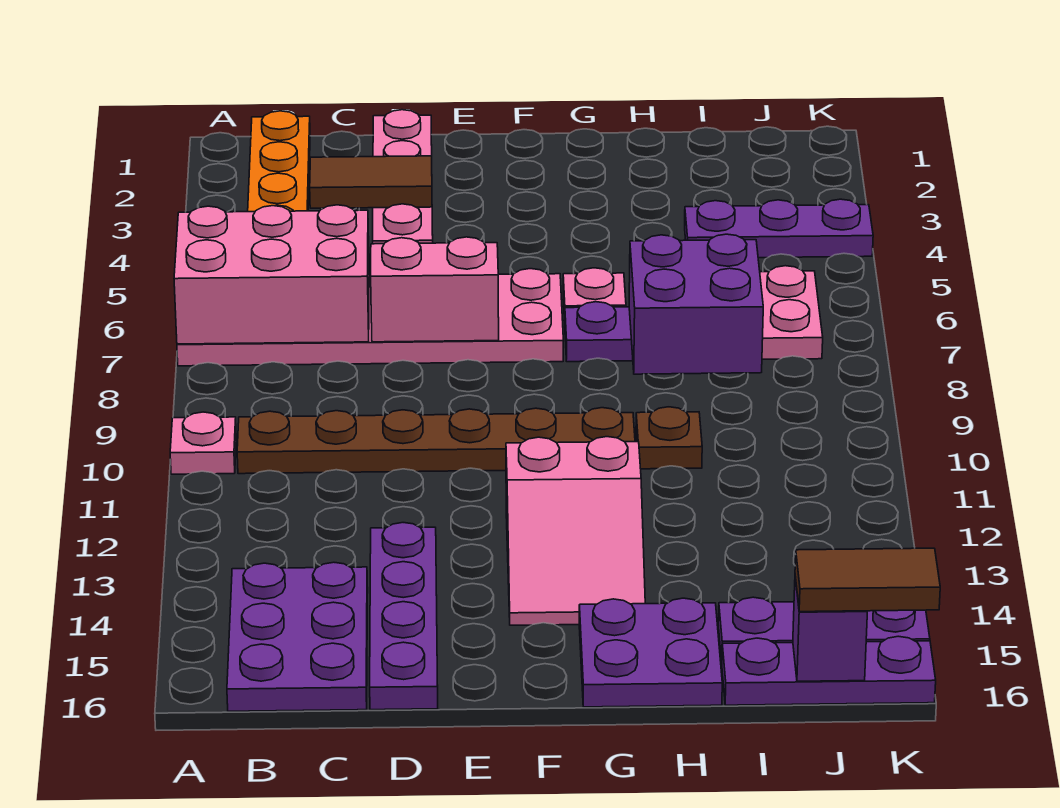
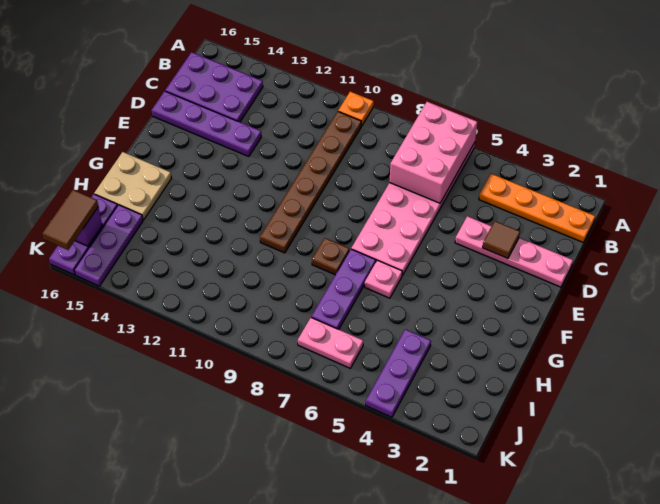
pink plate A10 level 1 -> orange plate A10 level 1
brown tile C3:D3 level 2 -> brown tile D3 level 2
pink brick D7:E7 level 2 -> none
pink slope F12:G14 level 1 top 12 -> none
purple plate G15:H16 level 1 -> tan plate G15:H16 level 1
purple brick H7:I8 level 2 -> none
brown plate H10 level 1 -> brown plate G8 level 1

